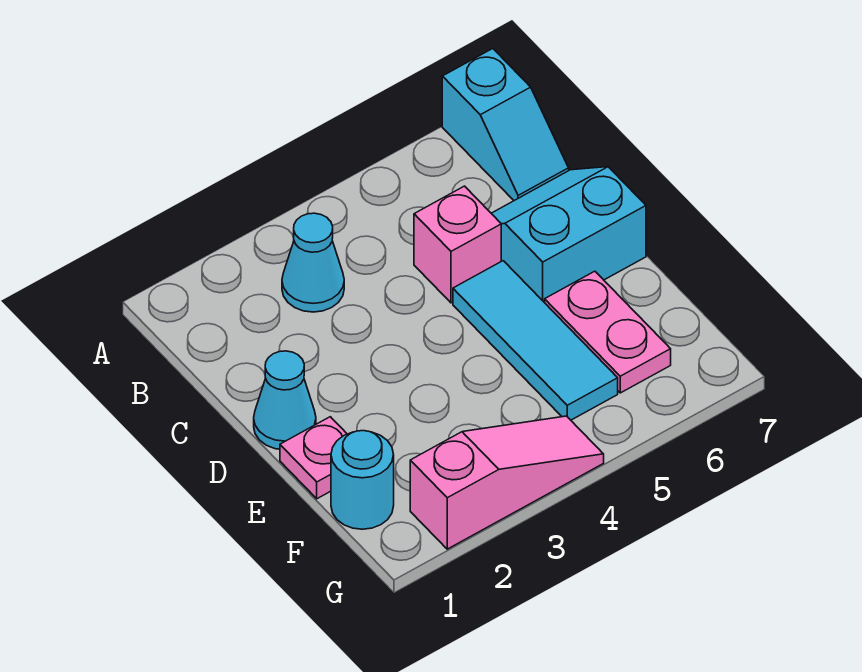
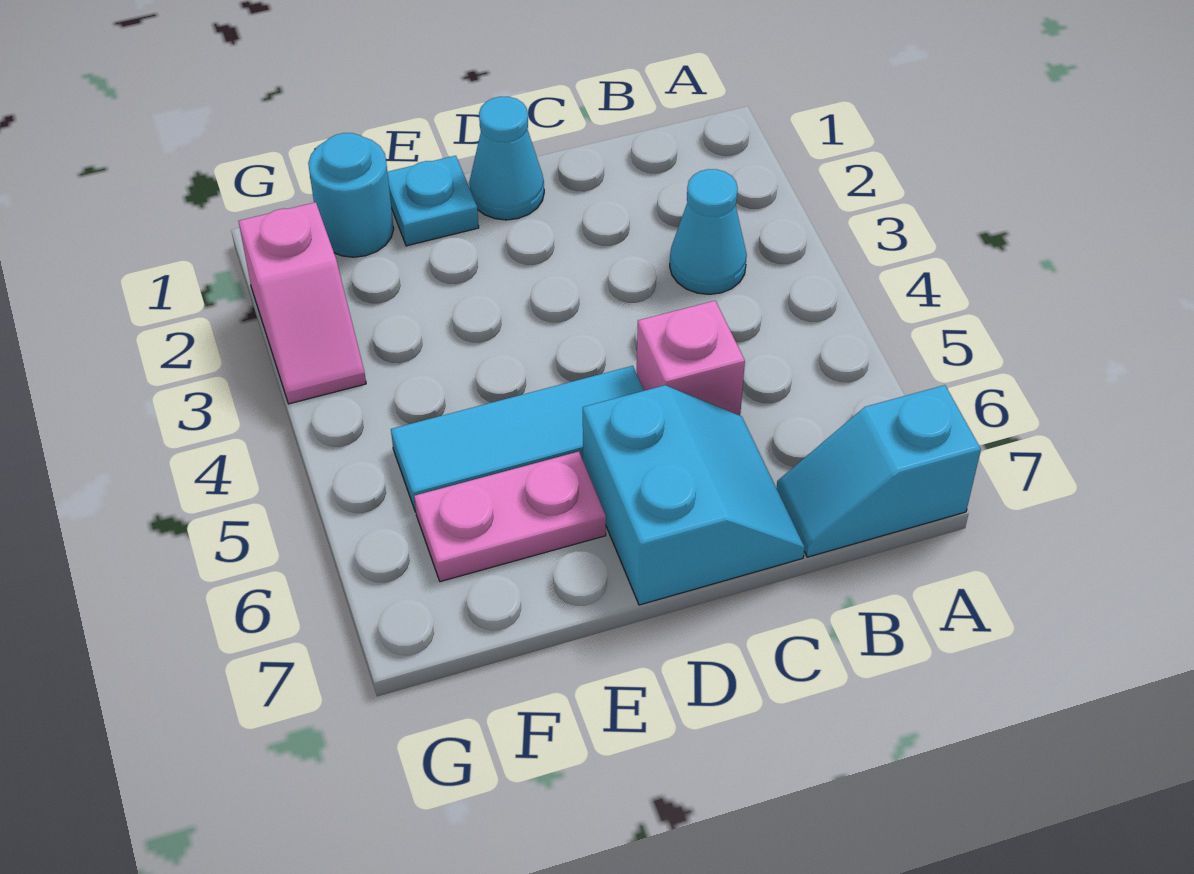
pink plate E1 level 1 -> cyan plate E1 level 1
pink slope G2:G4 level 1 top 2 -> pink slope G2:G3 level 1 top 2

